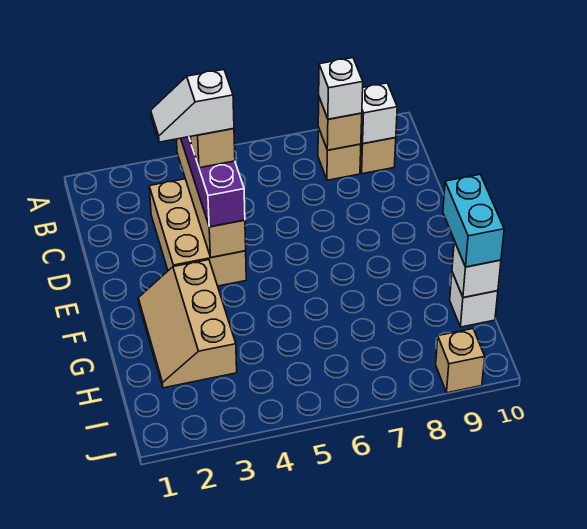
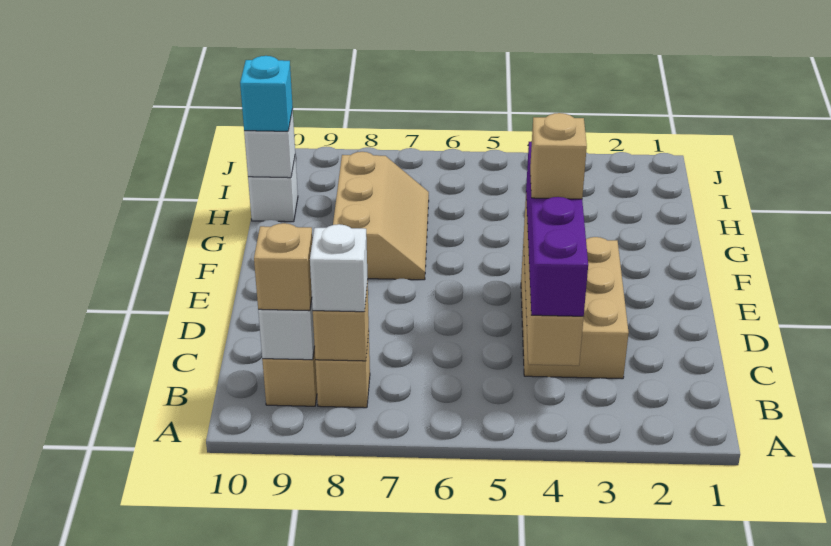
white slope D3:D4 level 5 top 4 -> none
tan slope F2:H3 level 1 top 3 -> tan slope F7:H8 level 1 top 8
cyan brick G10:H10 level 3 -> cyan brick H10 level 3
tan brick J9 level 1 -> tan brick B9 level 3

